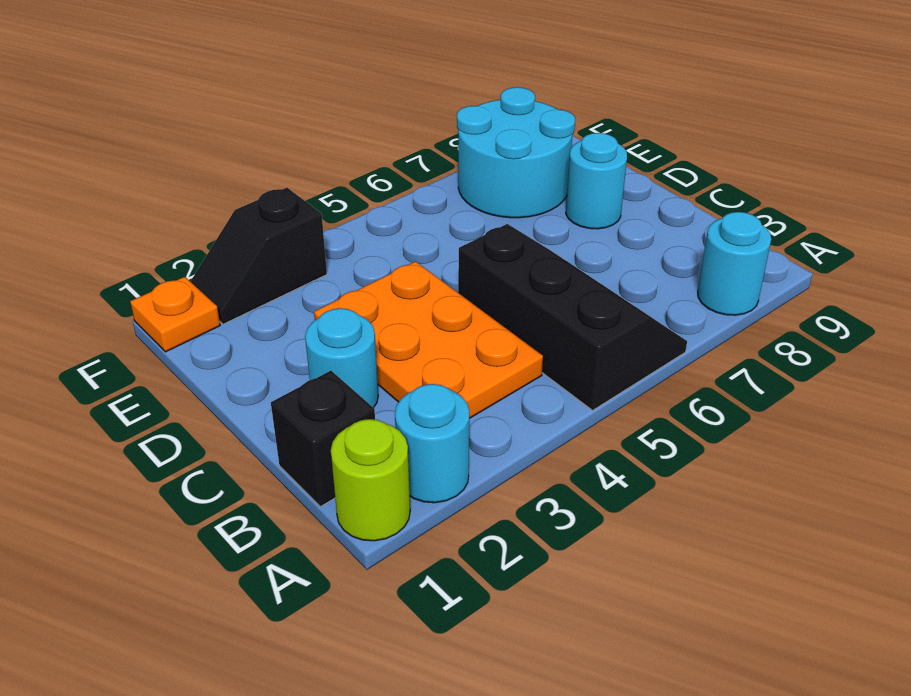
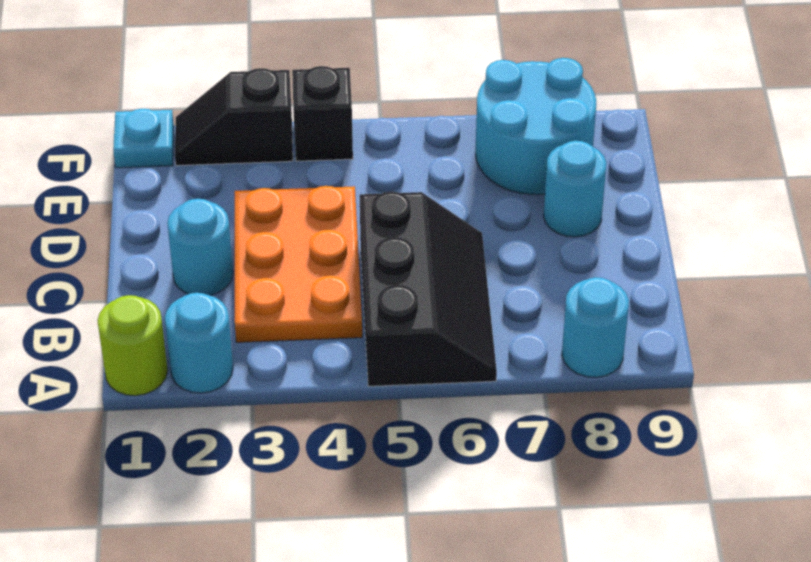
black brick B1 level 1 -> black brick F4 level 1
orange plate F1 level 1 -> cyan plate F1 level 1

